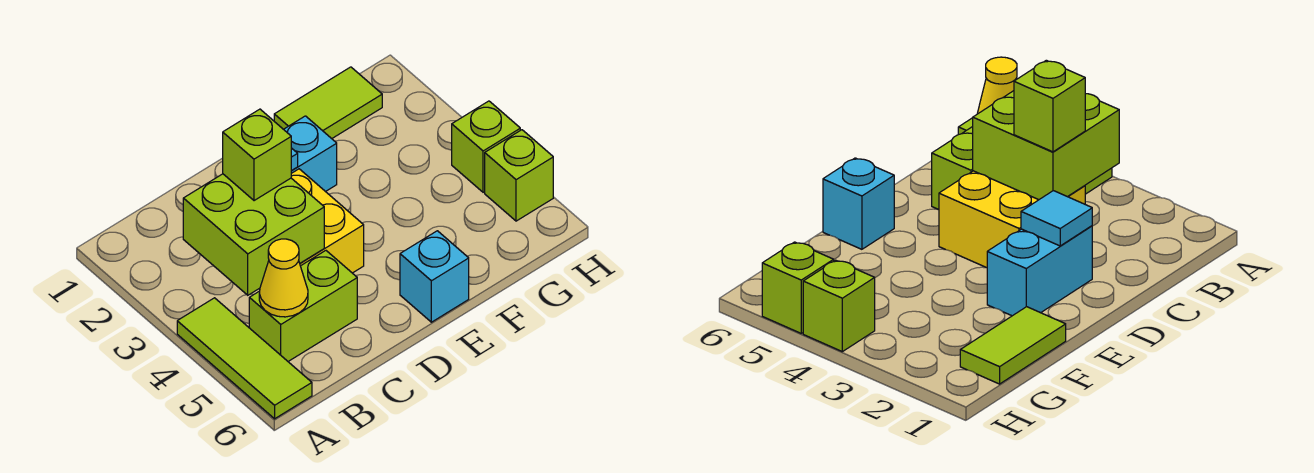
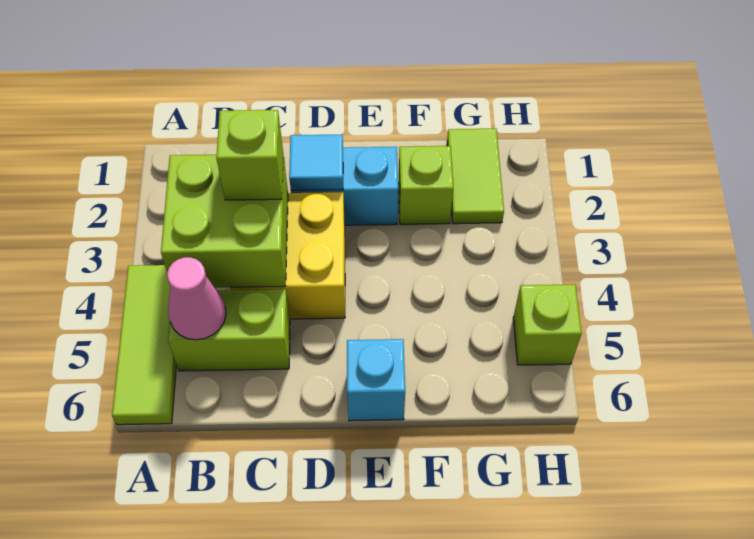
yellow cone B5 level 2 -> pink cone B5 level 2
lime tile F1:G1 level 1 -> lime tile G1:G2 level 1
lime brick H4 level 1 -> lime brick F2 level 1

